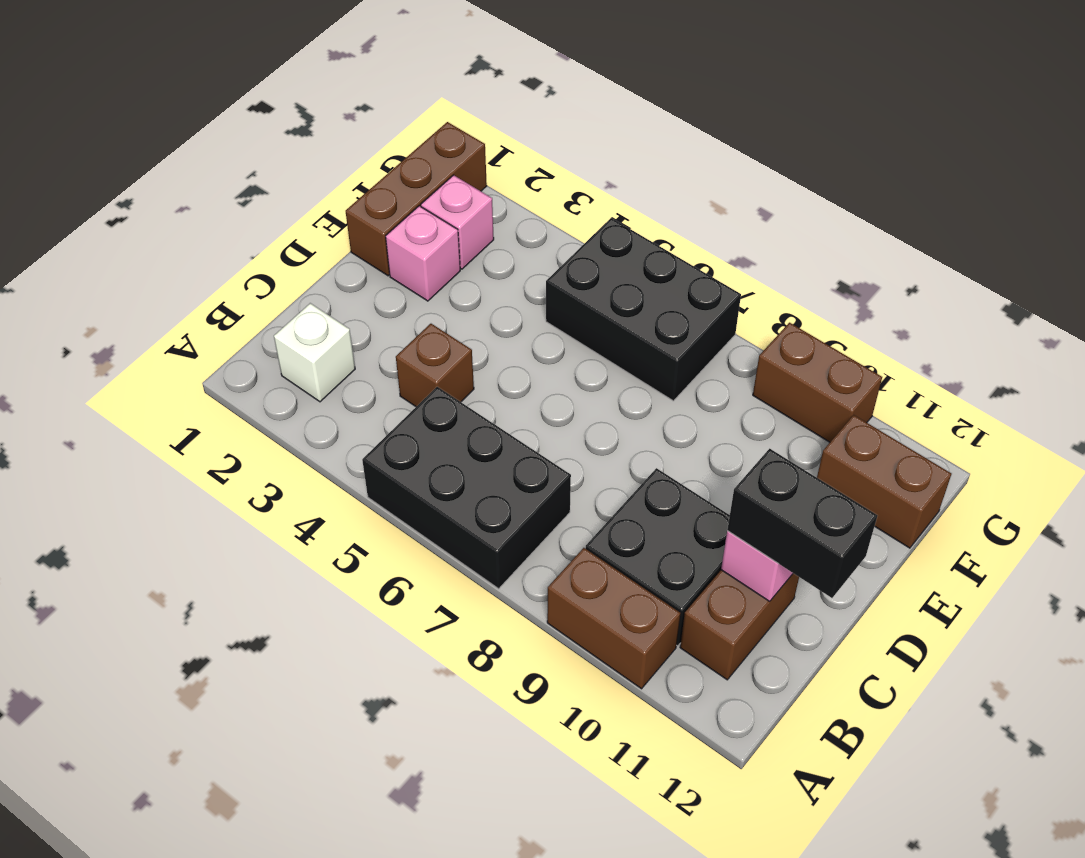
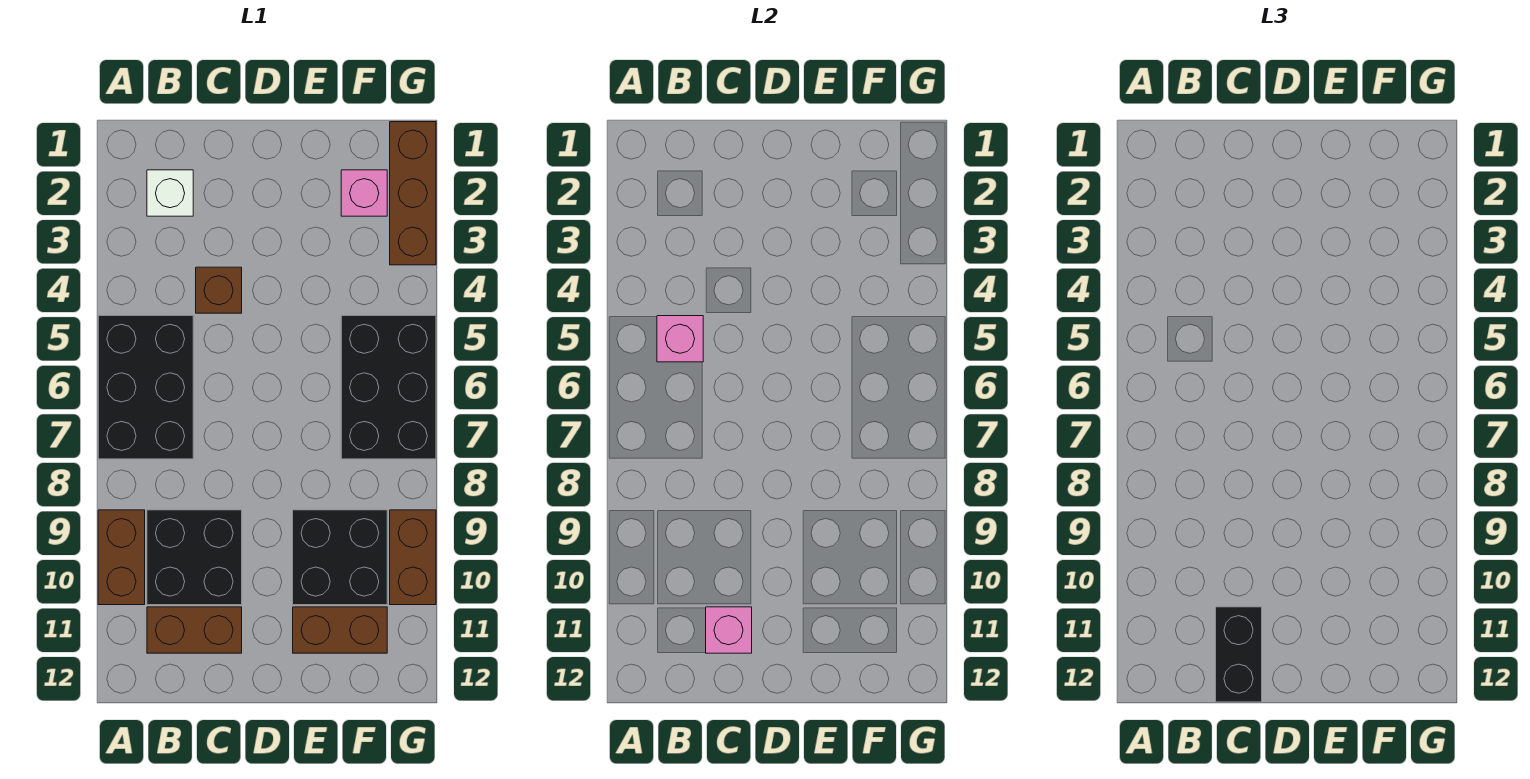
brown brick E1:G1 level 1 -> brown brick G1:G3 level 1
pink brick E2 level 1 -> pink brick B5 level 2
none -> black brick E9:F10 level 1
brown brick F11:F12 level 1 -> brown brick E11:F11 level 1

